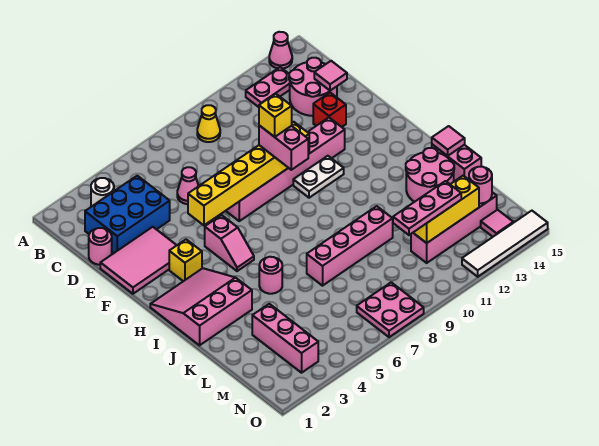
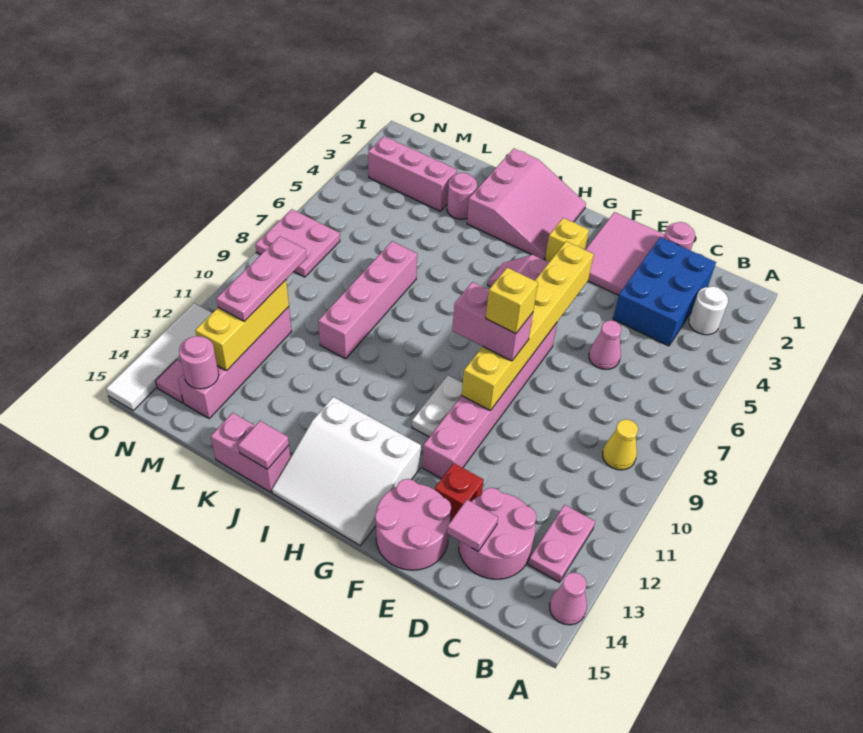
none -> white slope G13:I15 level 1 top 13
pink round brick J5 level 1 -> pink round brick K3 level 1
pink round brick J13:K14 level 1 -> pink round brick E14:F15 level 1

